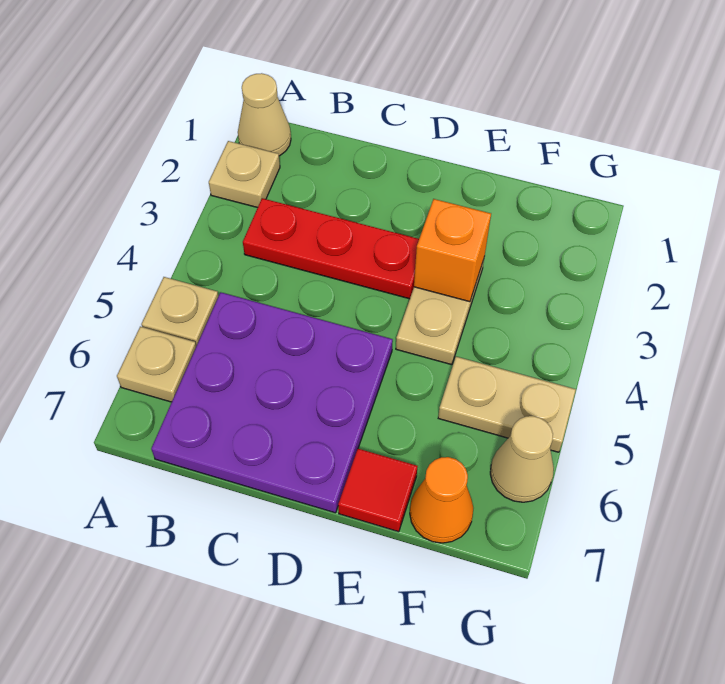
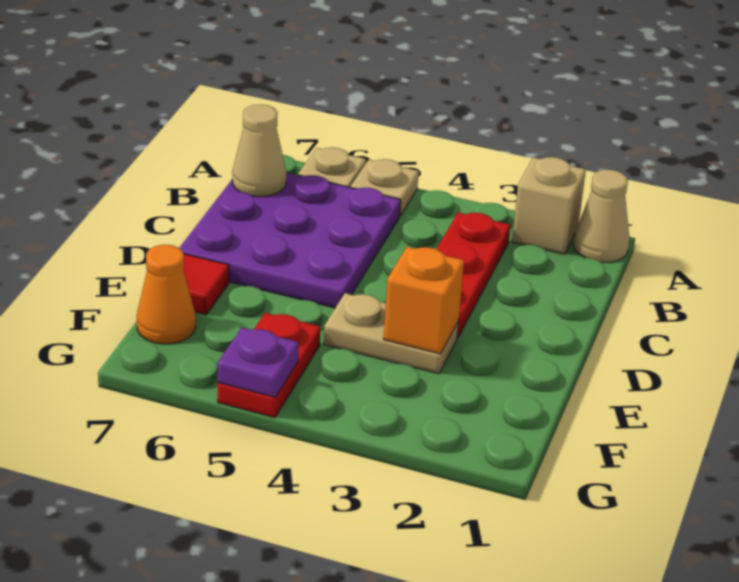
tan plate A2 level 1 -> tan brick A2 level 1
tan plate F5:G5 level 1 -> red plate F5:G5 level 1
none -> purple plate G5 level 2
tan cone G6 level 1 -> tan cone B7 level 2

